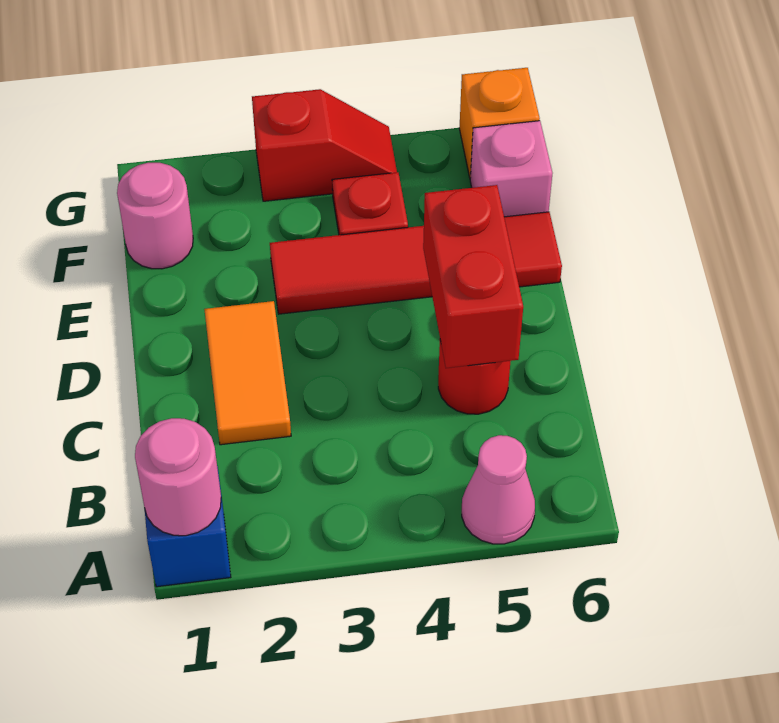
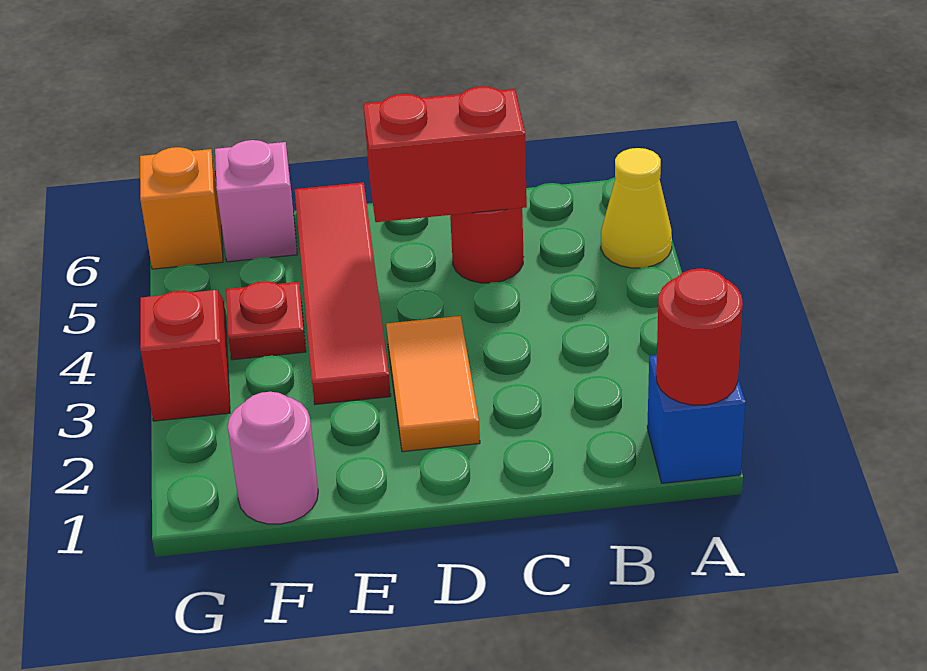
pink round brick A1 level 2 -> red round brick A1 level 2
pink cone A5 level 1 -> yellow cone A5 level 1
orange tile C2:D2 level 1 -> orange tile D2:D3 level 1

